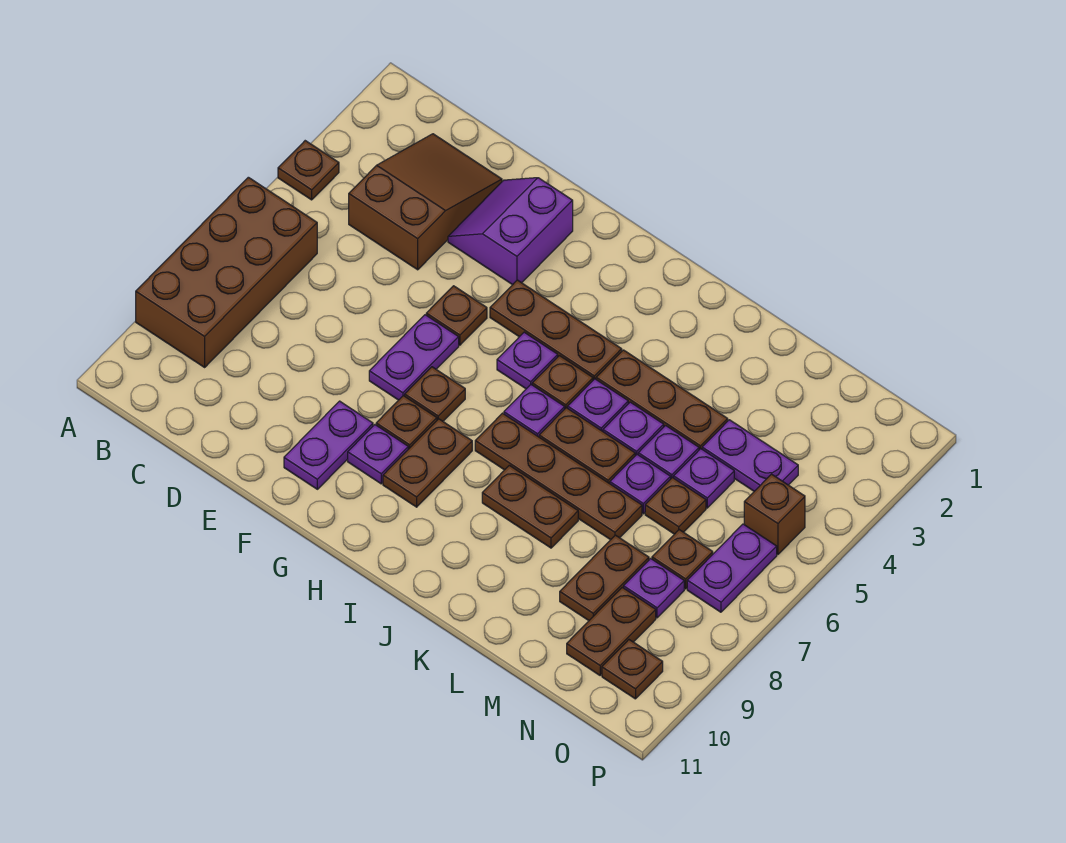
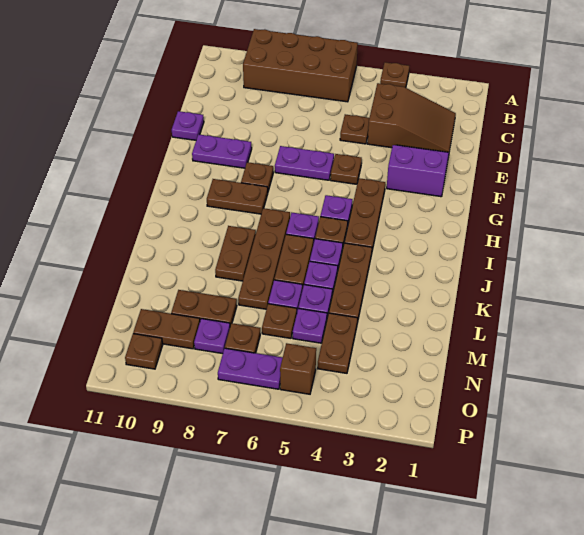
brown plate G7 level 1 -> brown plate D5 level 1
purple plate G9 level 1 -> purple plate E11 level 1
purple plate M4:N4 level 1 -> brown plate M4:N4 level 1

